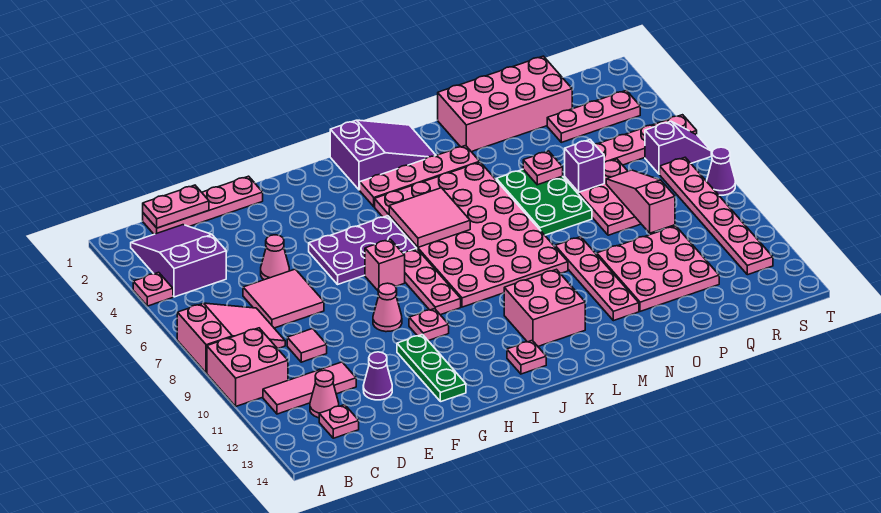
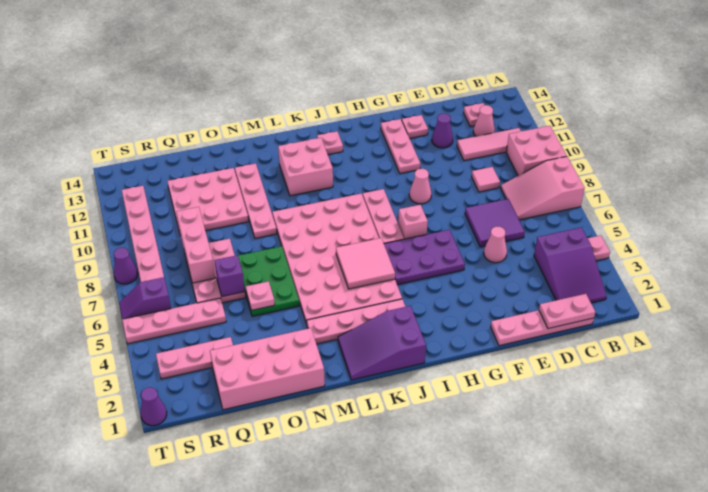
pink tile D6:E7 level 1 -> purple tile D6:E7 level 1
green plate G11:G13 level 1 -> pink plate G11:G13 level 1
pink plate H10 level 1 -> pink plate F13 level 1
pink slope Q7:Q9 level 2 top 9 -> pink brick Q7:Q9 level 2
none -> purple cone T1 level 1

